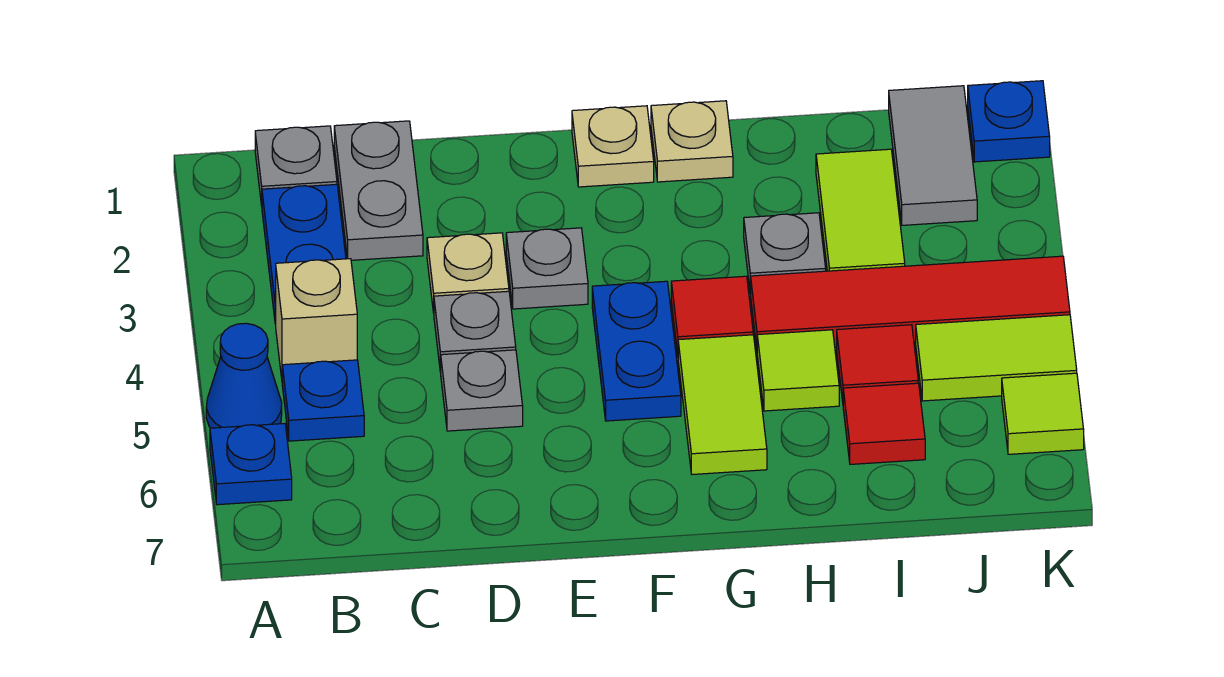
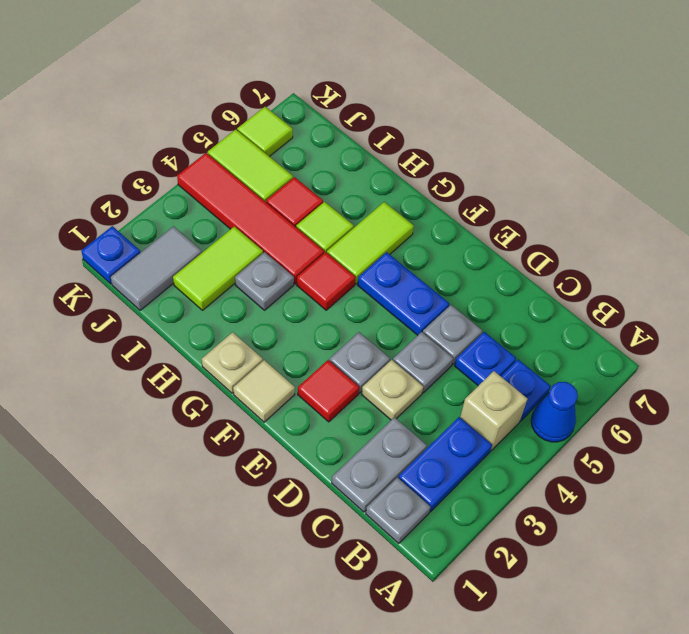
blue plate A6 level 1 -> blue plate C5 level 1
tan plate F1 level 1 -> tan tile F1 level 1
blue plate F4:F5 level 1 -> blue plate E5:F5 level 1
red tile I6 level 1 -> red tile E2 level 1

